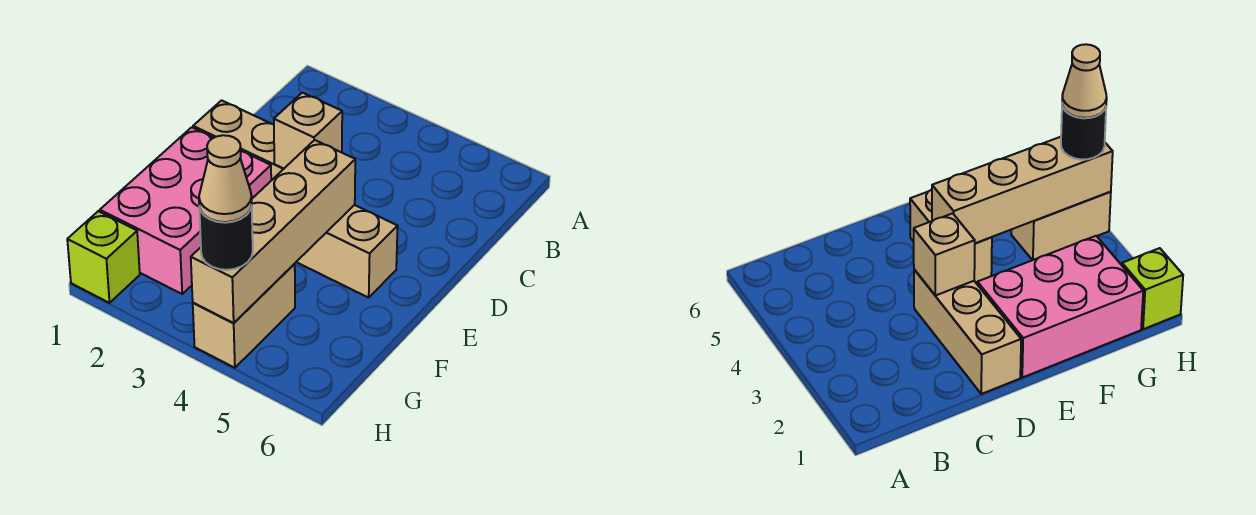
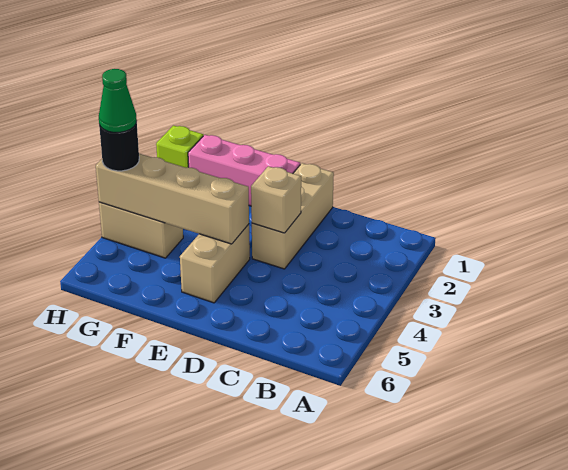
pink brick E1:G2 level 1 -> pink brick E1:G1 level 1
tan cone H4 level 4 -> green cone H4 level 4

